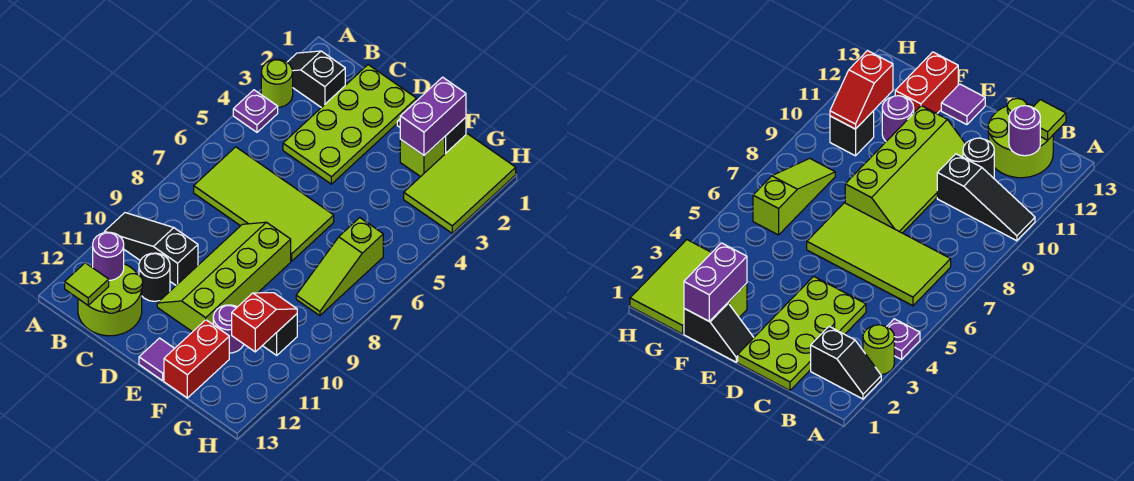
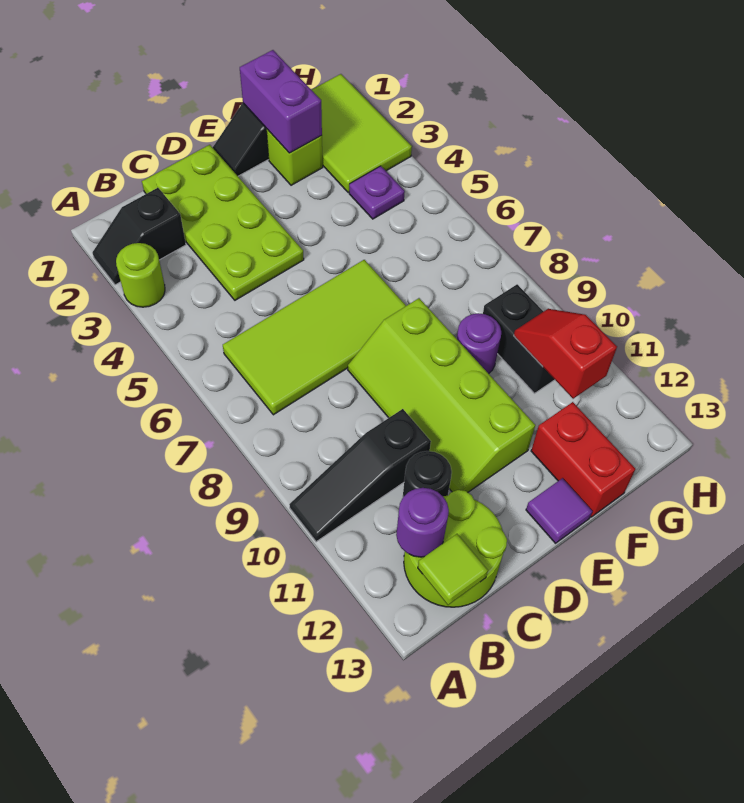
purple plate A4 level 1 -> purple plate G4 level 1
purple round brick F11 level 1 -> purple round brick F9 level 1
lime slope G6:G8 level 1 top 6 -> none
black brick G10 level 1 -> black brick G9:G10 level 1

